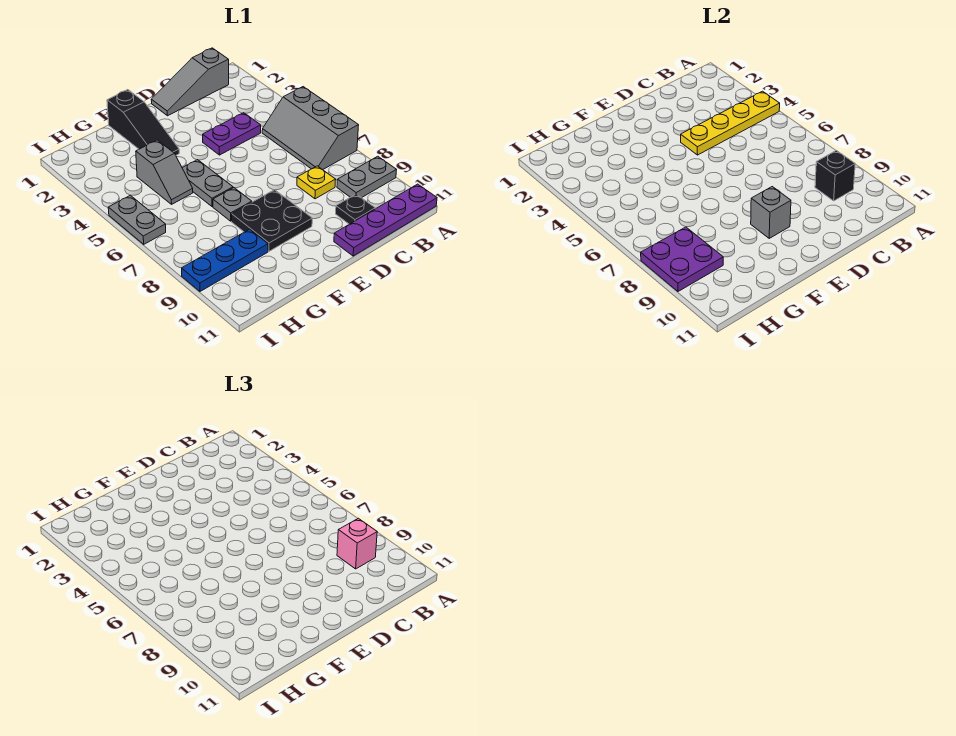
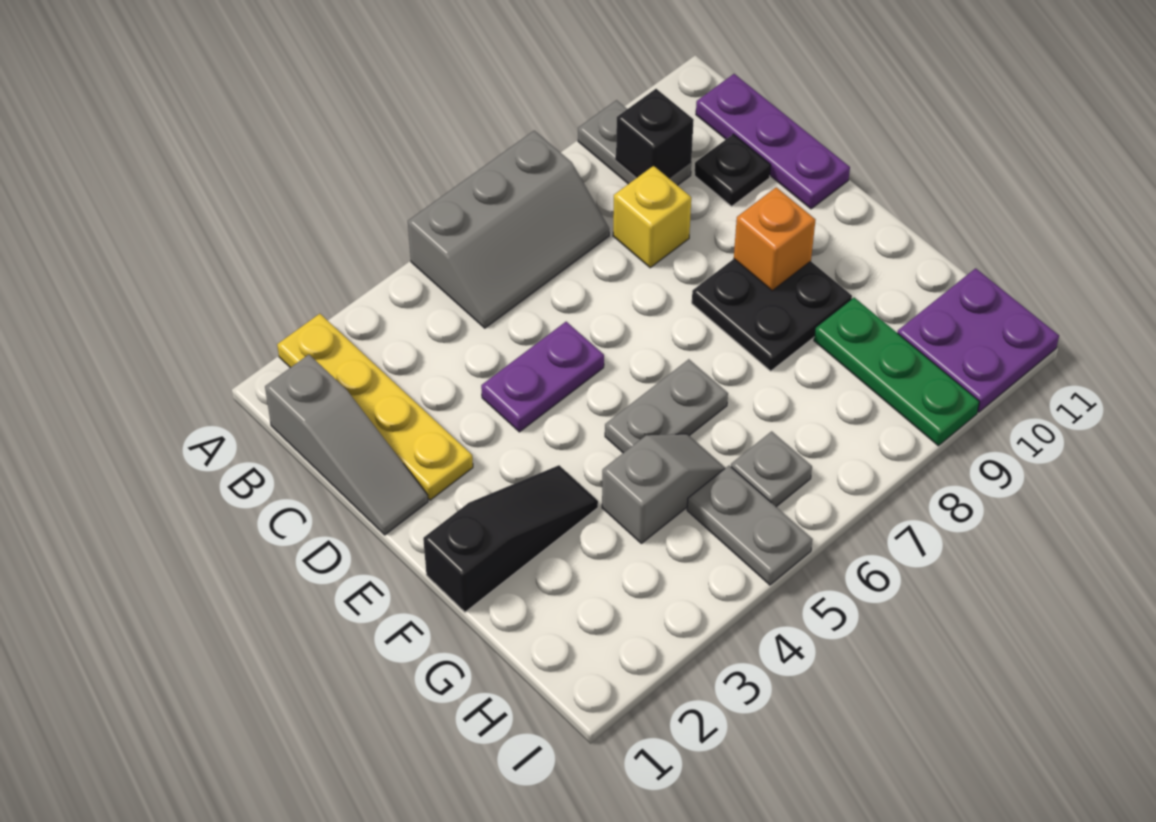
yellow plate A4:D4 level 2 -> yellow plate A2:D2 level 1
purple plate A11:D11 level 1 -> purple plate B11:D11 level 1
pink brick B9 level 3 -> none
purple plate C4:D4 level 1 -> purple plate D4:D5 level 1
yellow plate C8 level 1 -> yellow brick C8 level 1
grey brick E9 level 2 -> orange brick E9 level 2
grey plate F7 level 1 -> grey plate H6 level 1
blue plate G9:I9 level 1 -> green plate G9:I9 level 1
purple plate H8:I9 level 2 -> purple plate H10:I11 level 1
grey plate I5:I6 level 1 -> grey plate H5:I5 level 1

